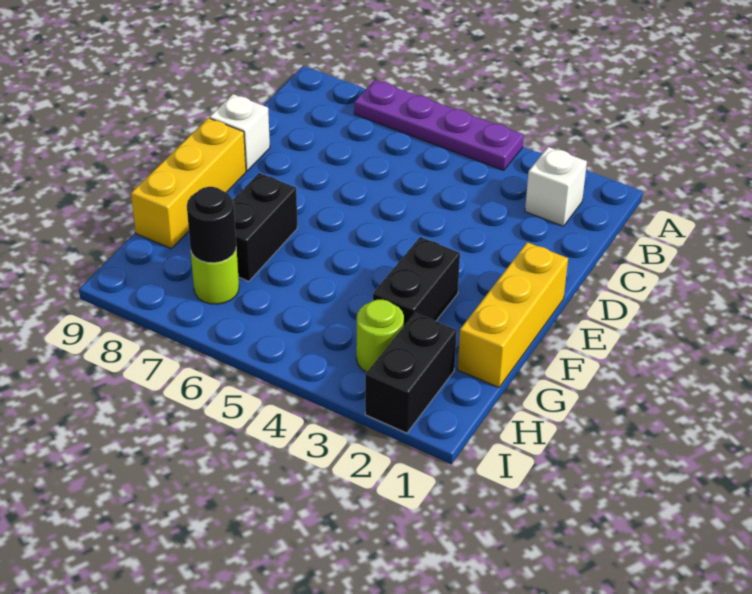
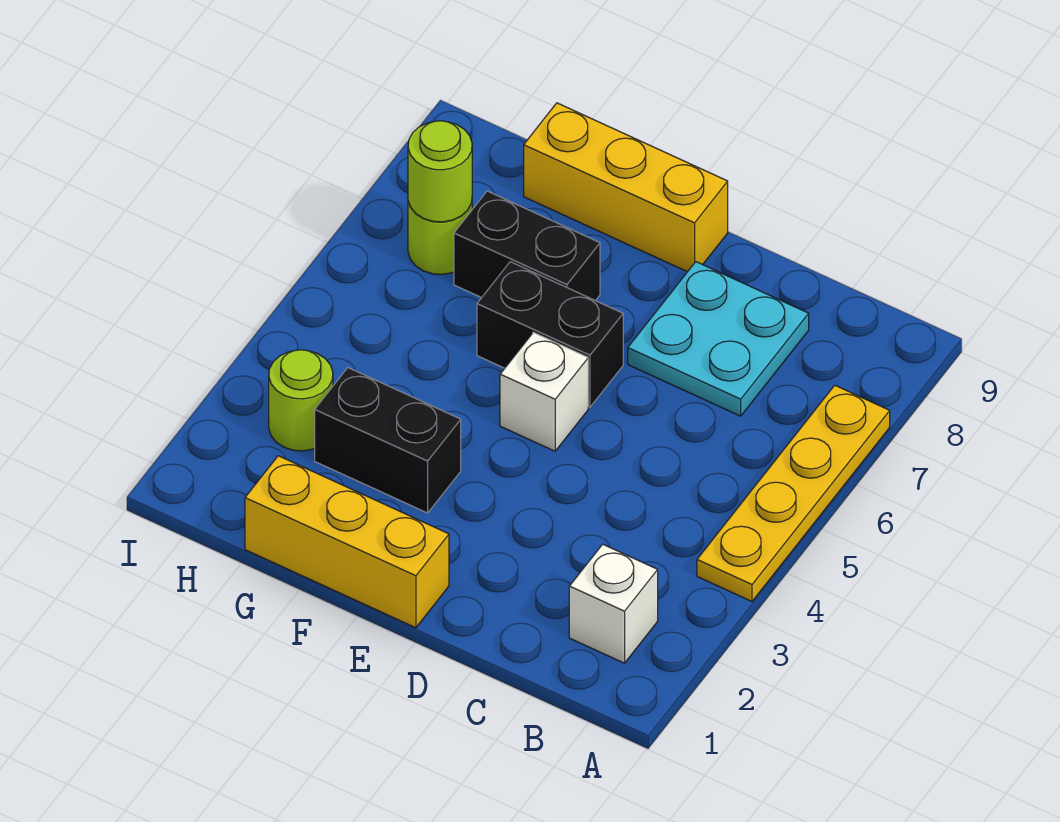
purple plate A4:A7 level 1 -> yellow plate A4:A7 level 1
none -> cyan plate C7:D8 level 1
white brick D9 level 1 -> white brick E5 level 1
black brick H2:I2 level 1 -> black brick E6:F6 level 1
black round brick H7 level 2 -> lime round brick H7 level 2

